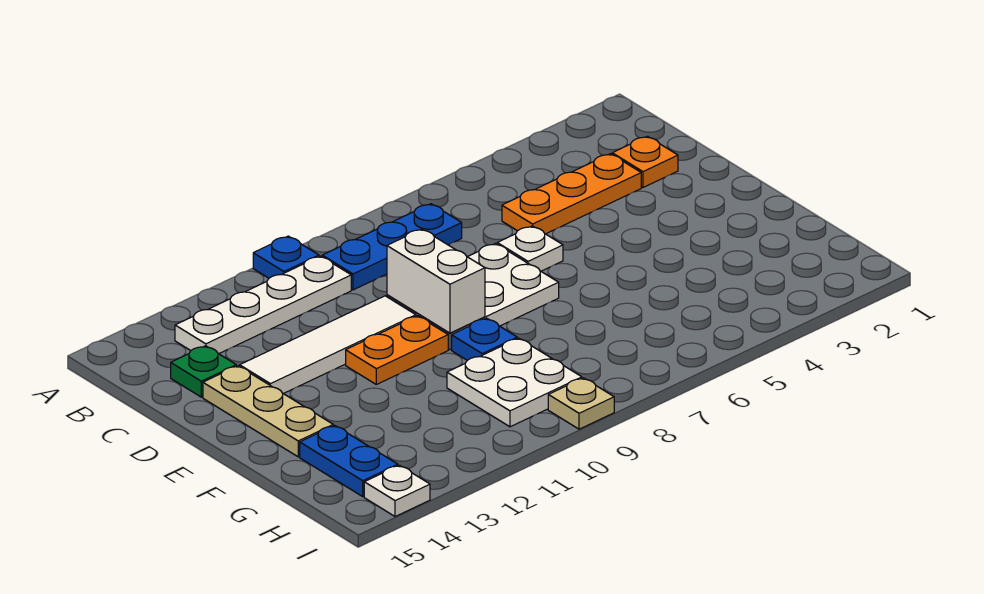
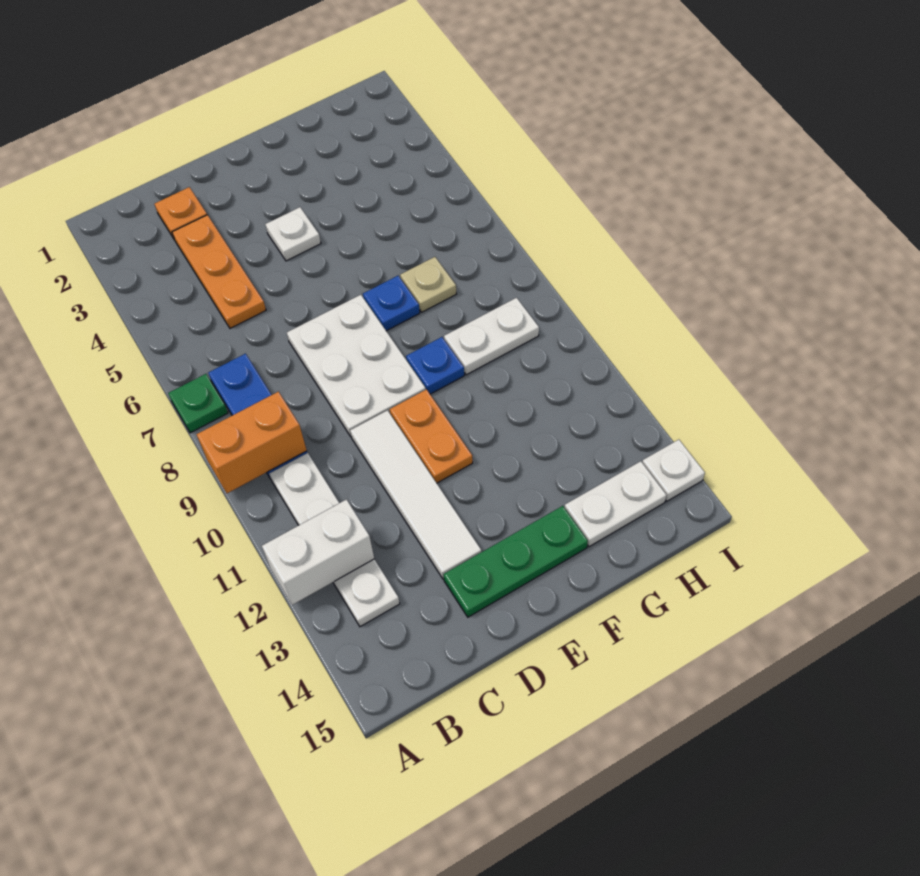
none -> orange brick A9:B9 level 2
blue plate A10 level 1 -> blue plate F7 level 1
green plate C14 level 1 -> green plate A7 level 1
white plate D6 level 1 -> white plate E4 level 1
white brick D9:E9 level 2 -> white brick A12:B12 level 2
tan plate D14:F14 level 1 -> green plate D14:F14 level 1
white plate G9:H10 level 1 -> white plate G9:H9 level 1
blue plate G14:H14 level 1 -> white plate G14:H14 level 1
tan plate I9 level 1 -> tan plate G7 level 1

